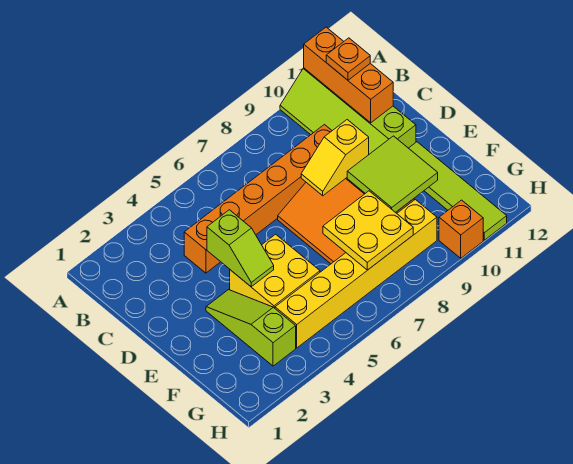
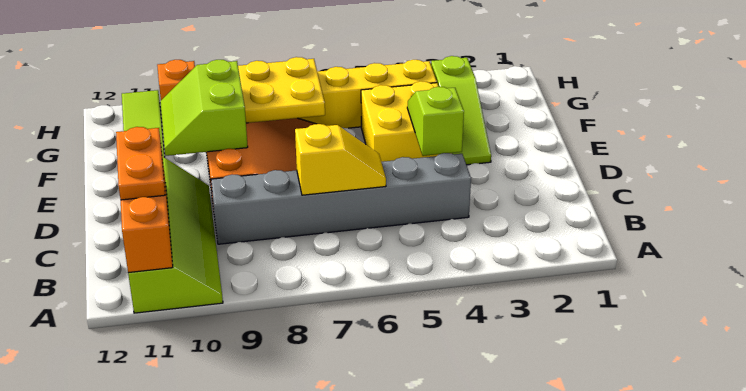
orange plate B11 level 3 -> orange plate B11:C11 level 3
orange brick C4:C9 level 1 -> grey brick C4:C9 level 1
yellow slope D8:D9 level 2 top 9 -> yellow slope C6:C7 level 2 top 7
lime tile E9:F10 level 2 -> lime slope E9:F10 level 2 top 9

